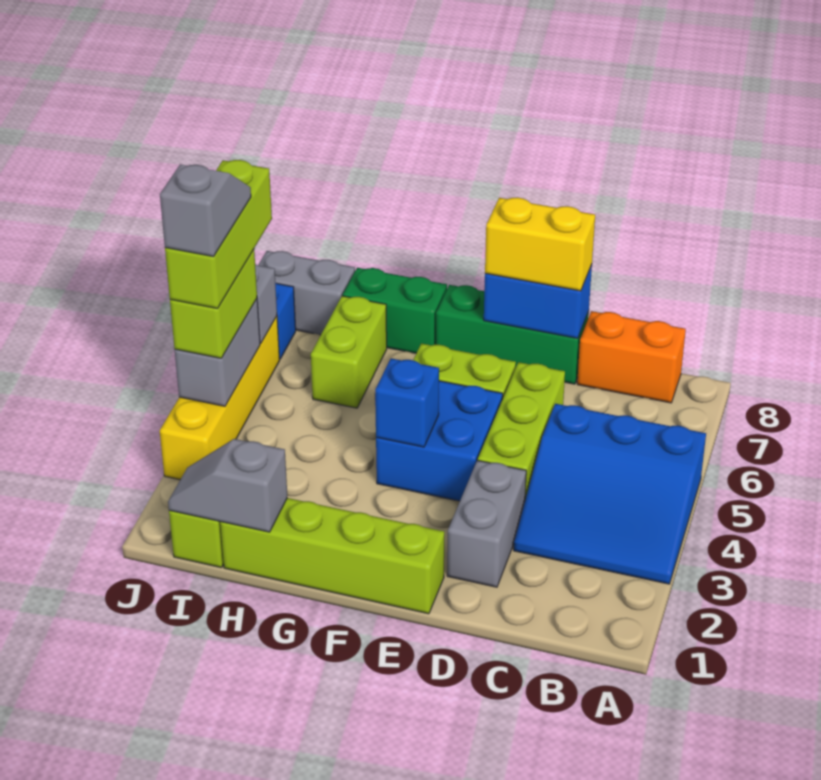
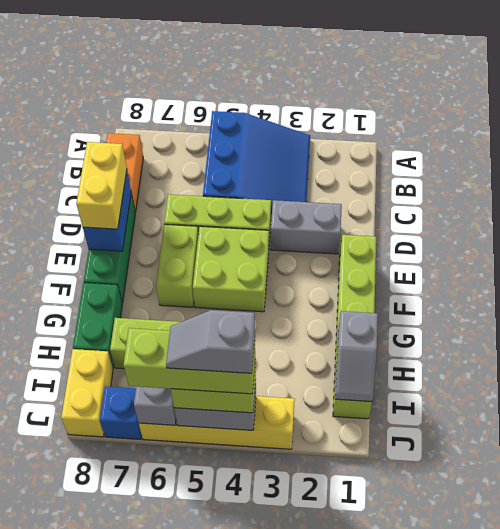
blue brick E4:F5 level 1 -> lime brick E4:F5 level 1
blue brick F4 level 2 -> none
grey brick I8:J8 level 1 -> yellow brick I8:J8 level 1

